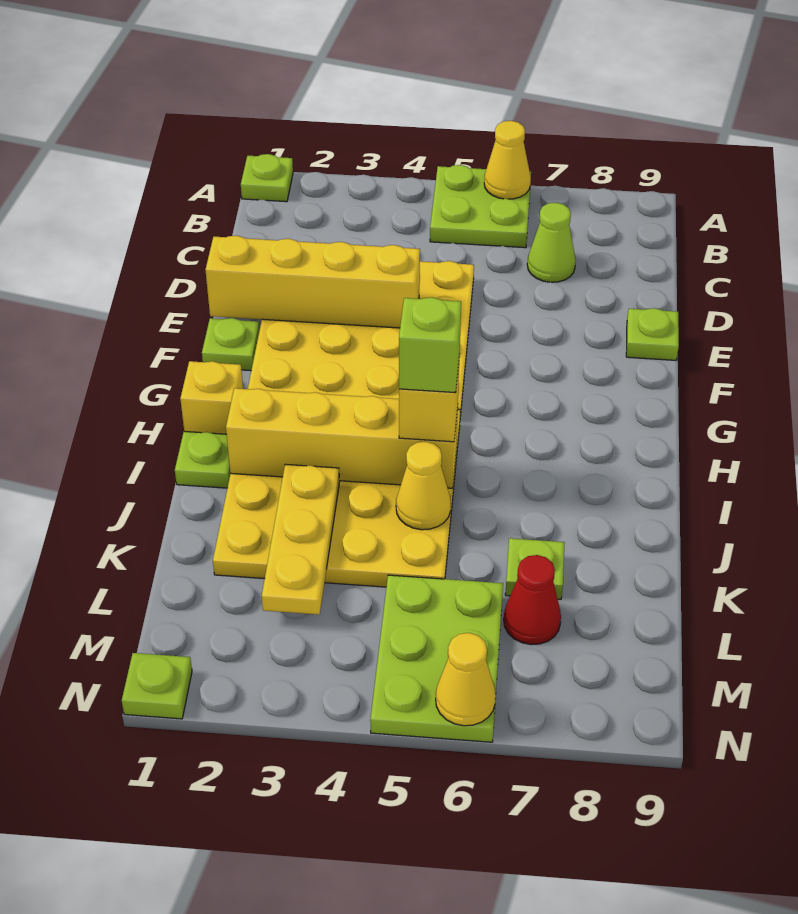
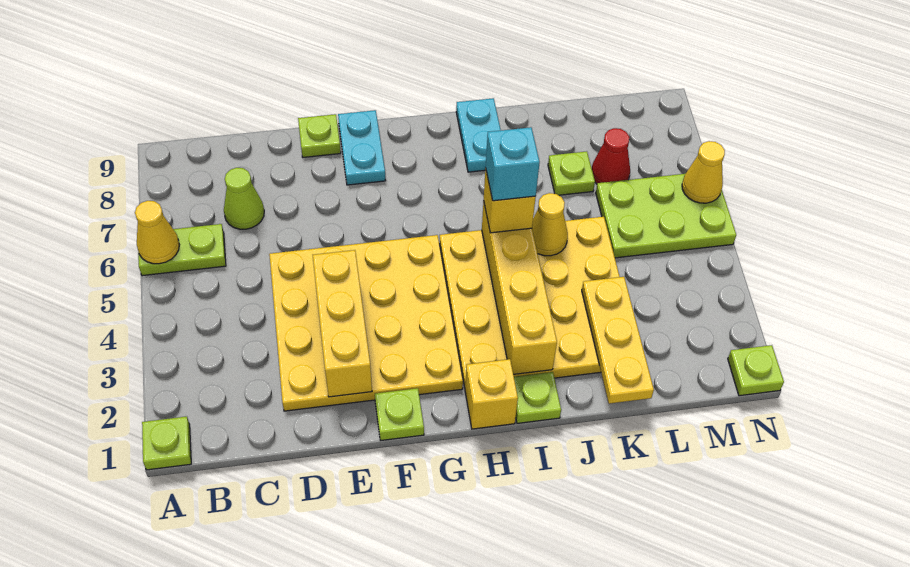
lime plate A5:B6 level 1 -> lime plate A6:B6 level 1
yellow brick E1:E4 level 2 -> yellow brick E2:E4 level 2
none -> cyan plate F8:F9 level 1
lime brick I5 level 4 -> cyan brick I5 level 4
none -> cyan plate I8:I9 level 1
yellow plate J3:L3 level 2 -> yellow plate K1:K3 level 2

